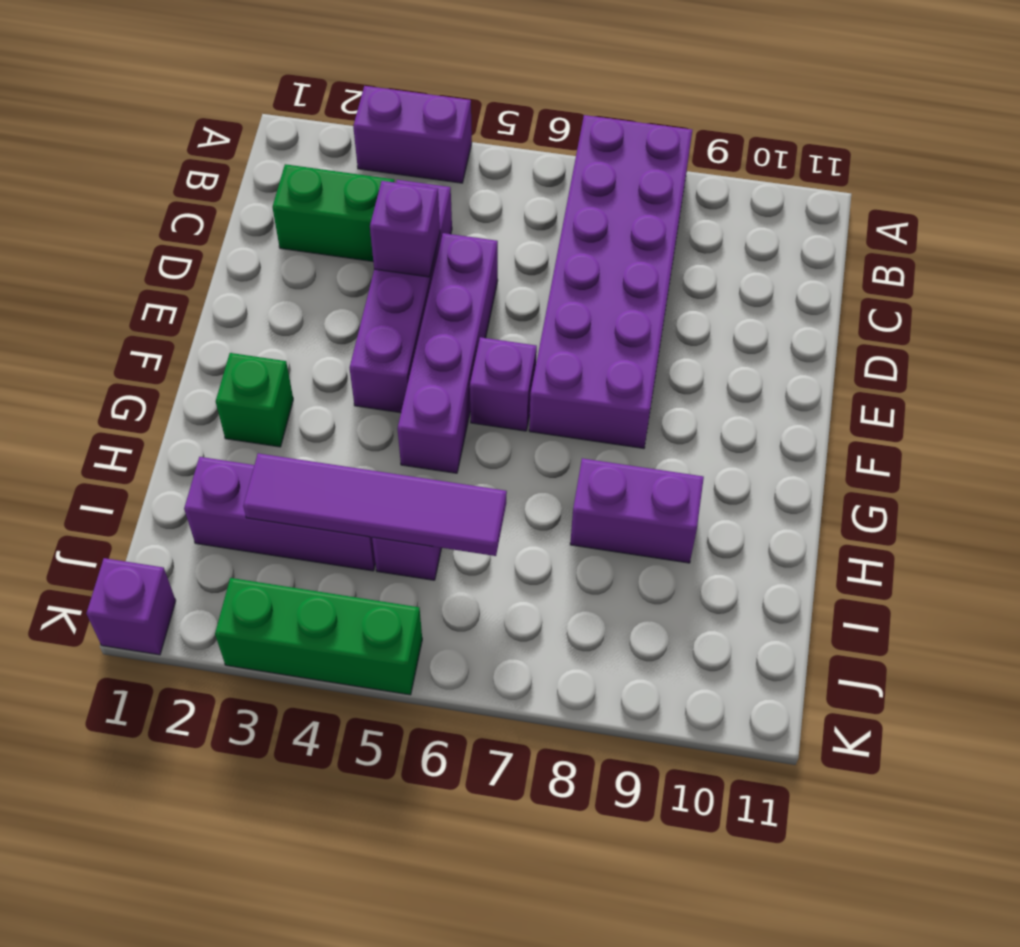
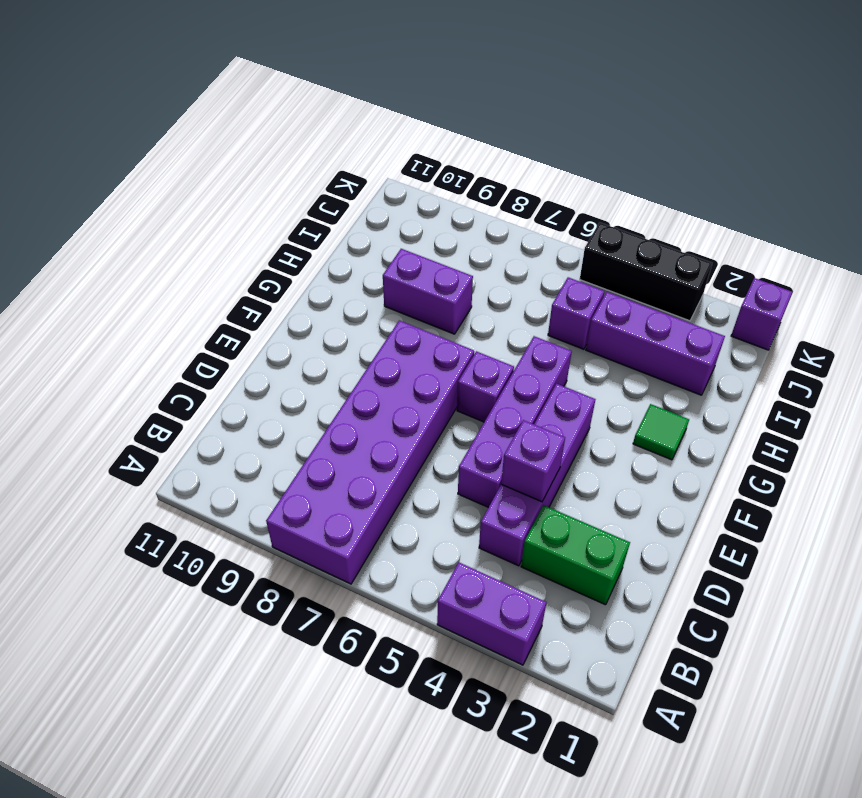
green brick G2 level 1 -> green tile G2 level 1
purple tile I3:I6 level 2 -> none
green brick K3:K5 level 1 -> black brick K3:K5 level 1

